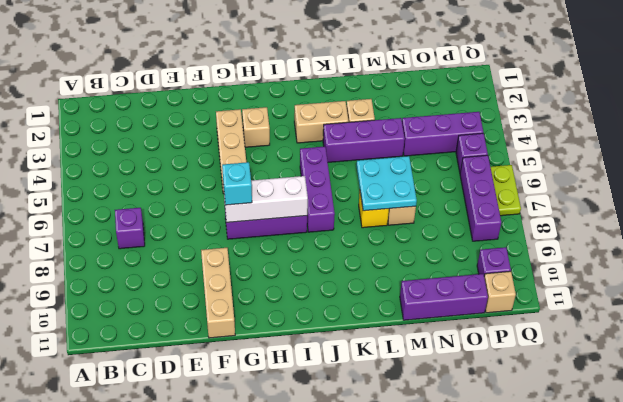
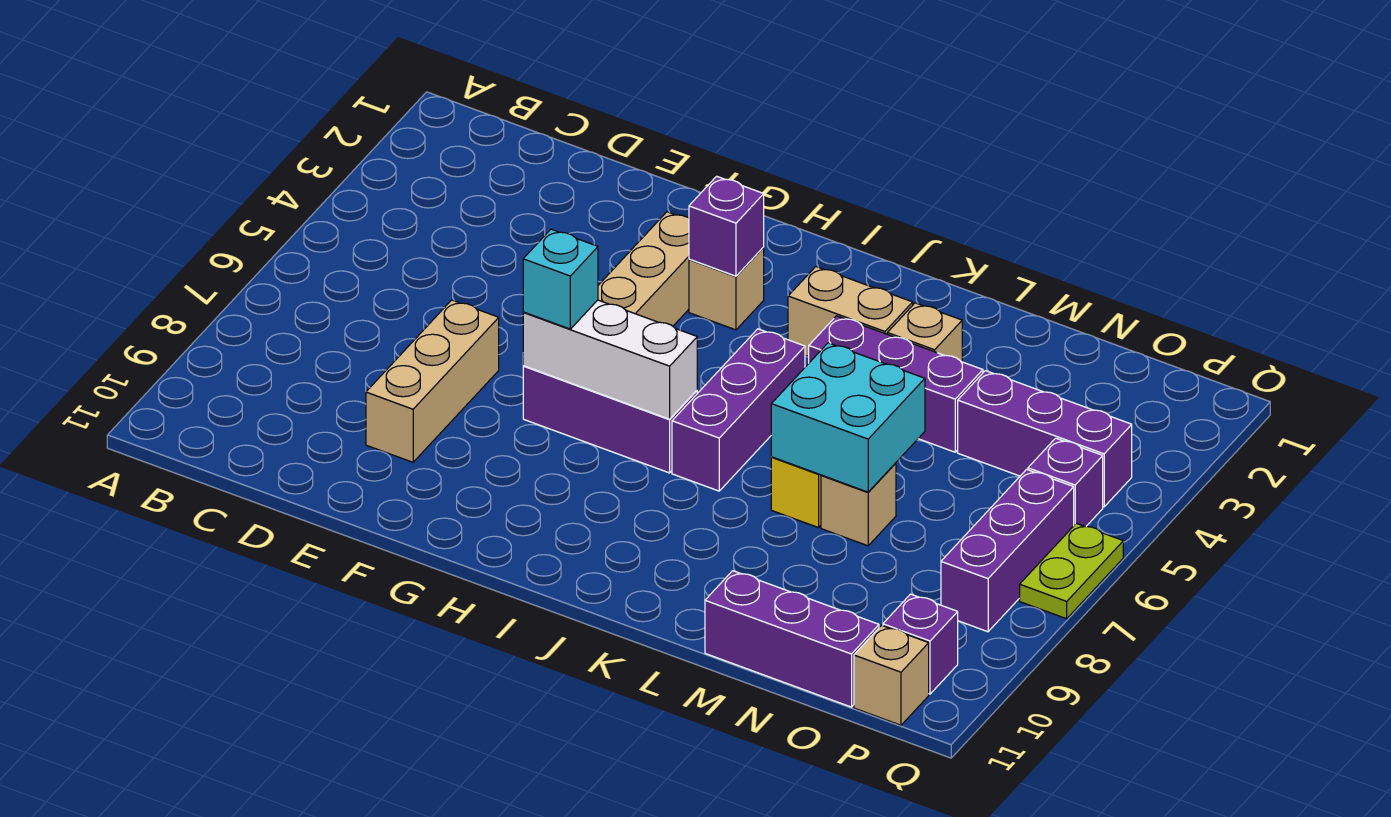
purple brick C7 level 1 -> purple brick H3 level 2
tan brick F9:F11 level 1 -> tan brick E7:E9 level 1
cyan plate L6:M7 level 2 -> cyan brick L6:M7 level 2

